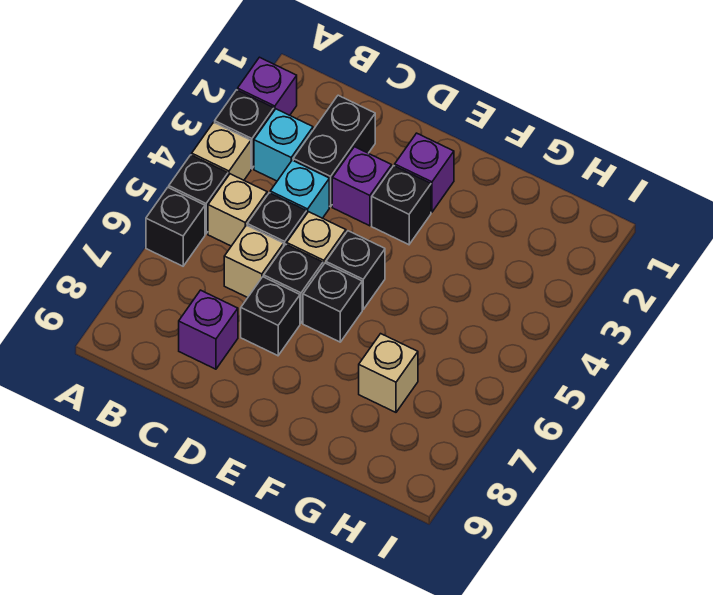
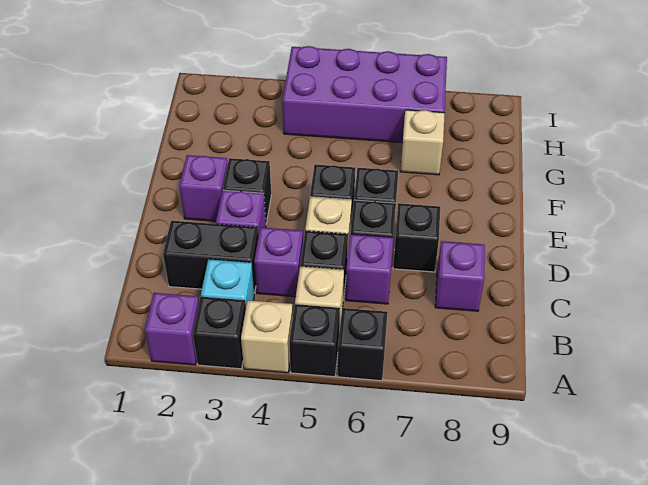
cyan brick C4 level 1 -> purple brick C4 level 1
tan brick C6 level 1 -> purple brick C6 level 1
none -> purple brick H4:I7 level 1

